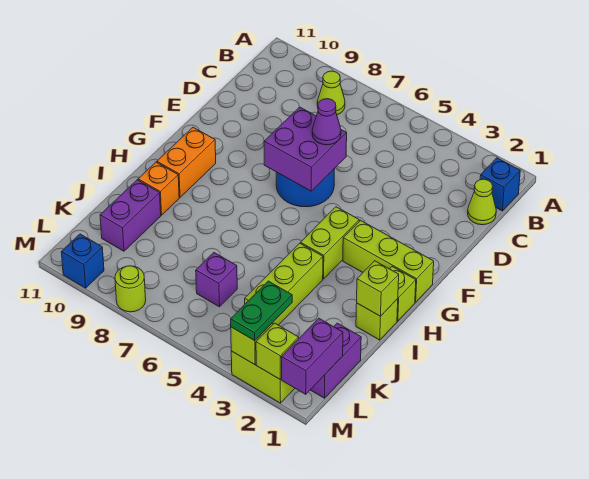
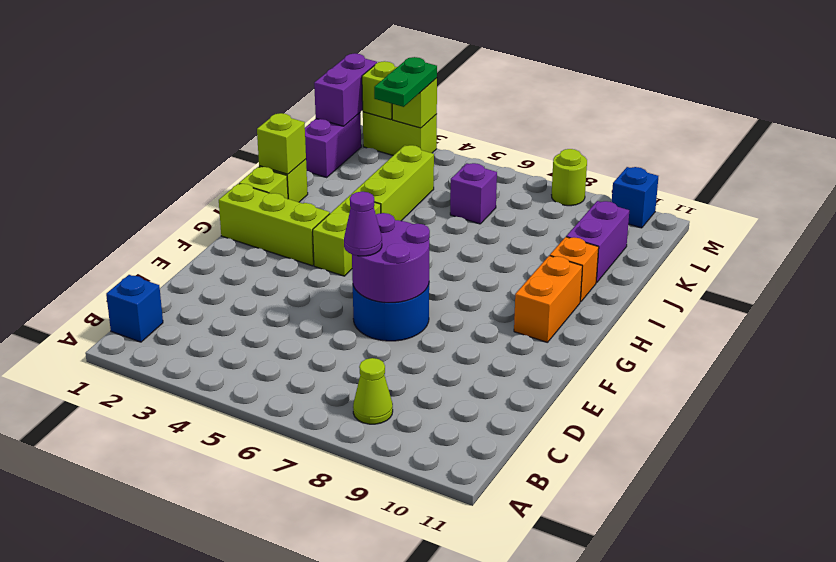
lime cone C1 level 1 -> none
purple brick E6:F7 level 2 -> purple round brick E6:F7 level 2

